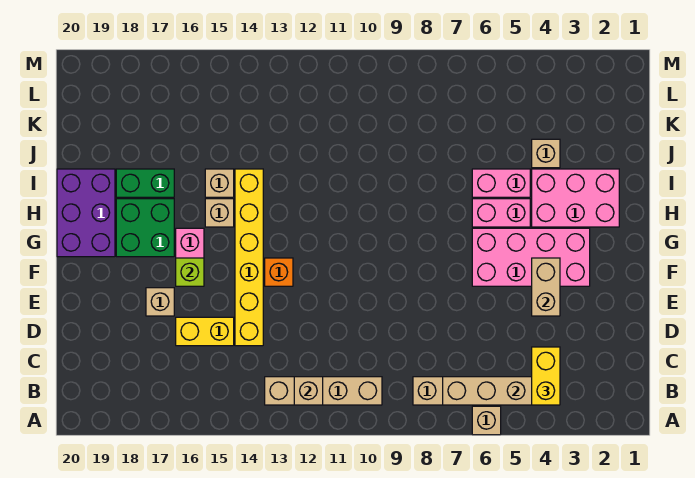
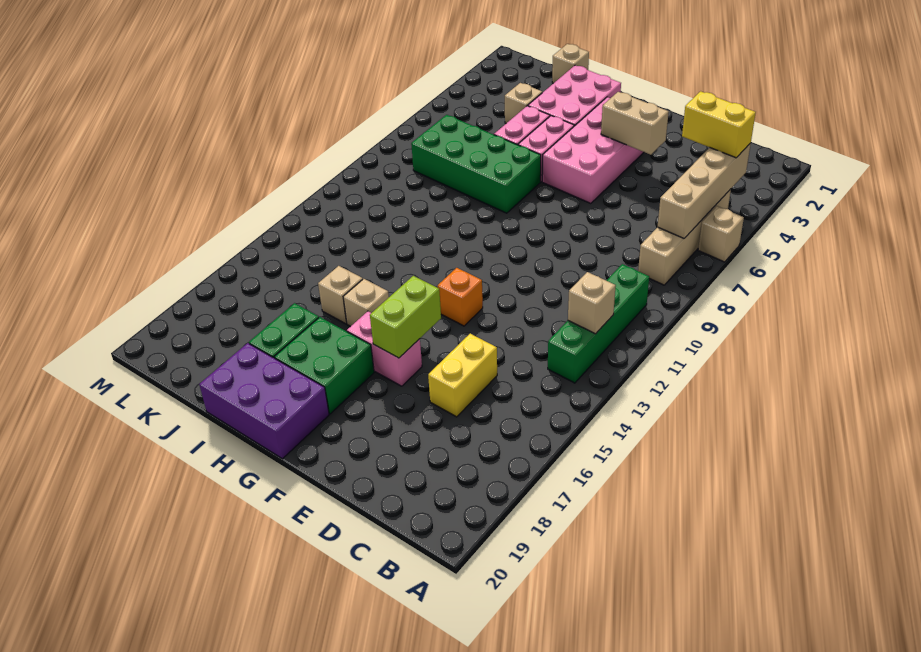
tan brick B10:B13 level 1 -> green brick B10:B13 level 1
yellow brick D14:I14 level 1 -> none
tan brick E17 level 1 -> tan brick J1 level 1
lime brick F16 level 2 -> lime brick F15:F16 level 2
none -> green brick H7:K8 level 1

